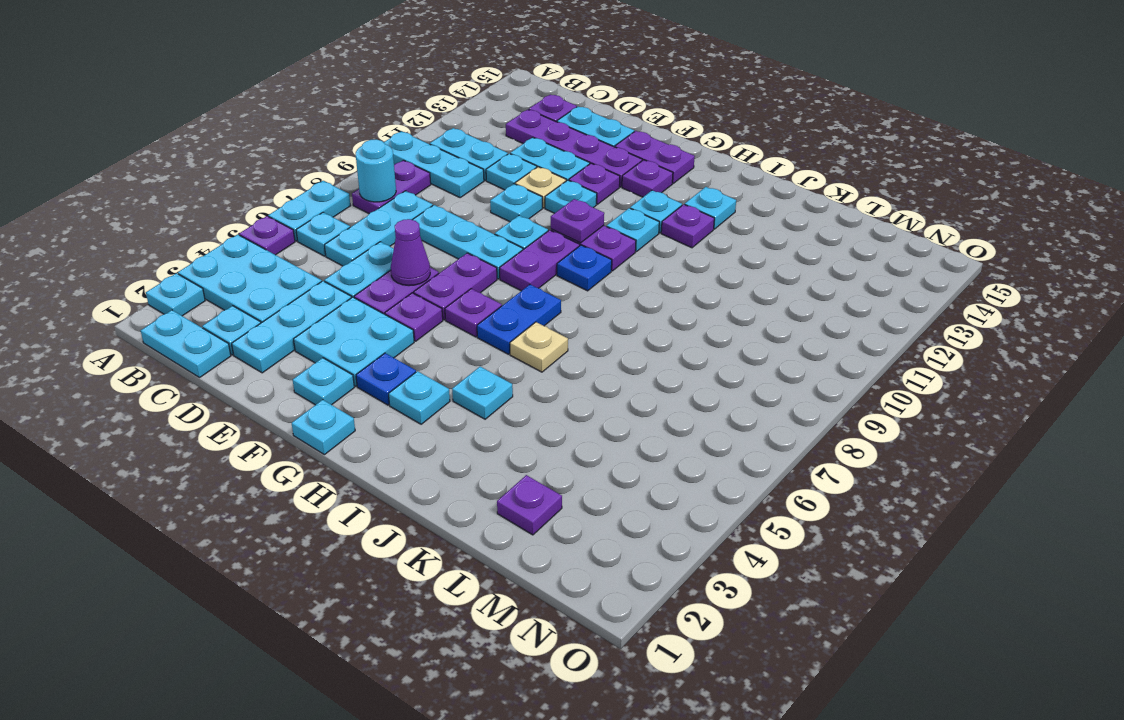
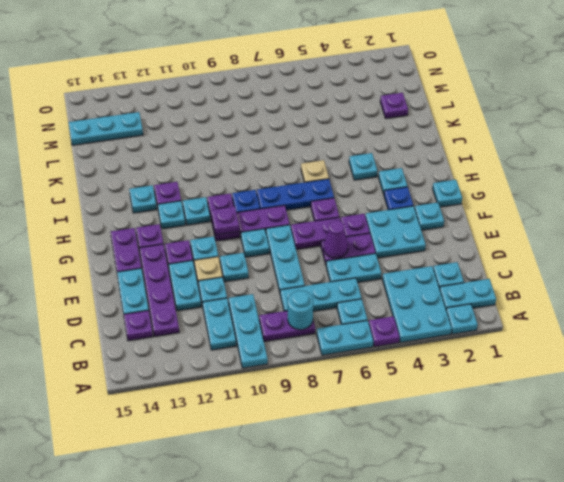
cyan plate B1:C1 level 1 -> cyan plate B1:B2 level 1
cyan plate D2:D4 level 1 -> cyan plate M13:M15 level 1
blue plate H6:H7 level 1 -> blue plate H6:H8 level 1

